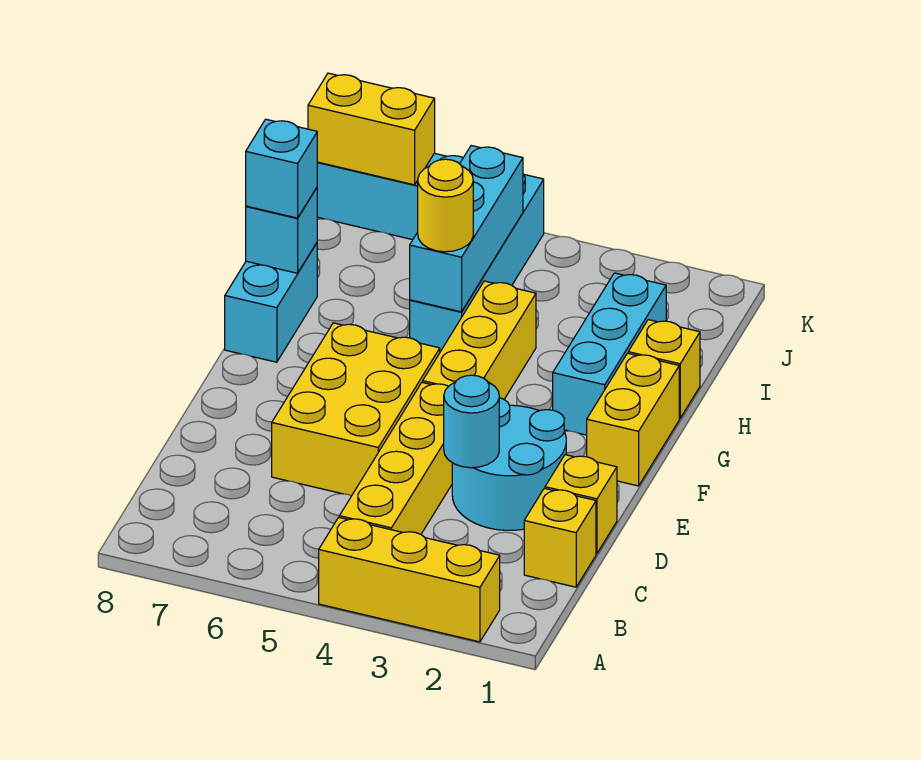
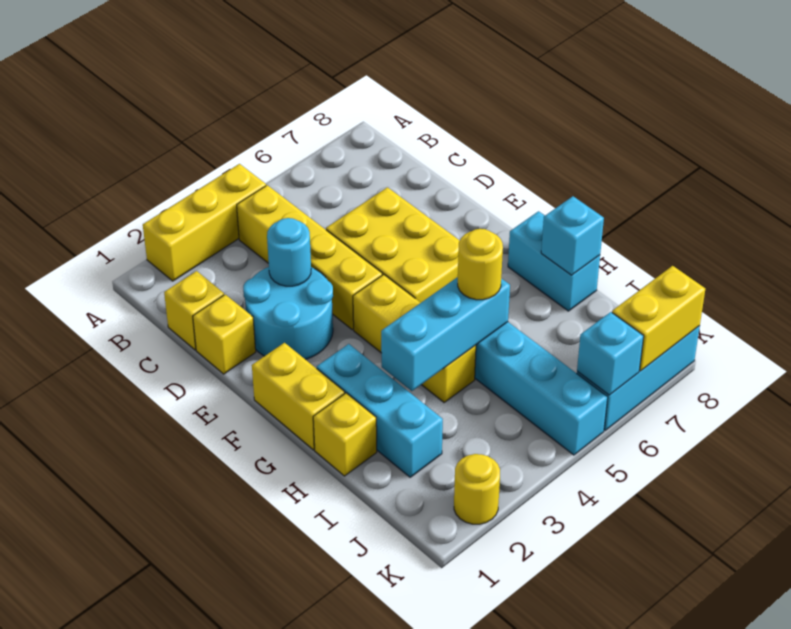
cyan brick H5:J5 level 2 -> cyan brick H3:H5 level 2
cyan brick H8 level 3 -> cyan brick K6 level 2
none -> yellow round brick K2 level 1

